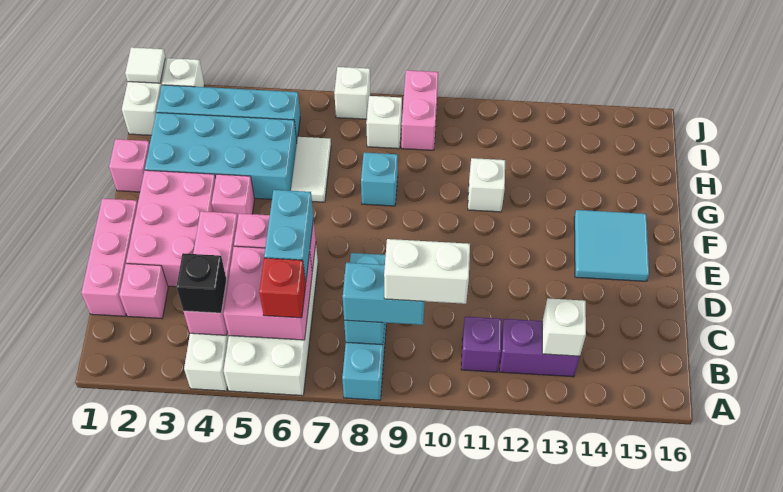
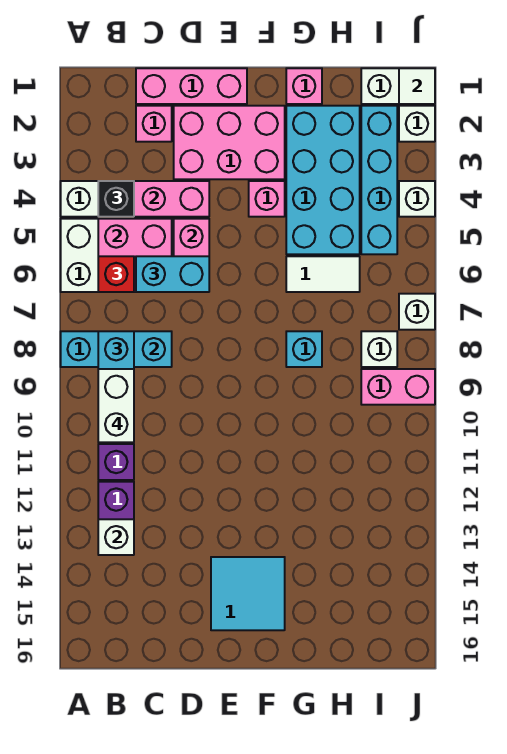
white brick G11 level 1 -> white brick J4 level 1

